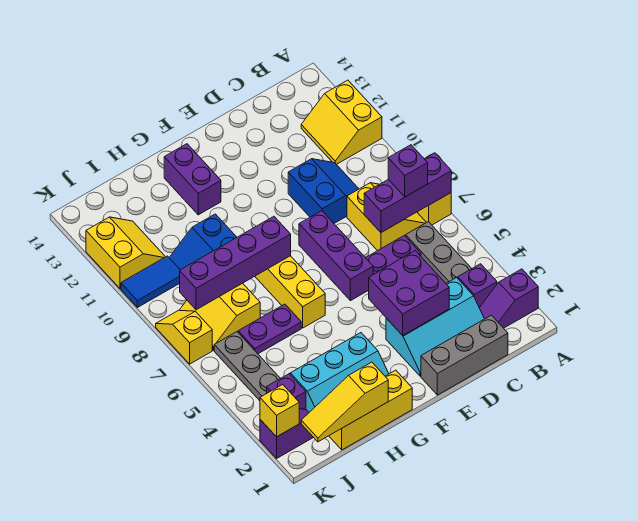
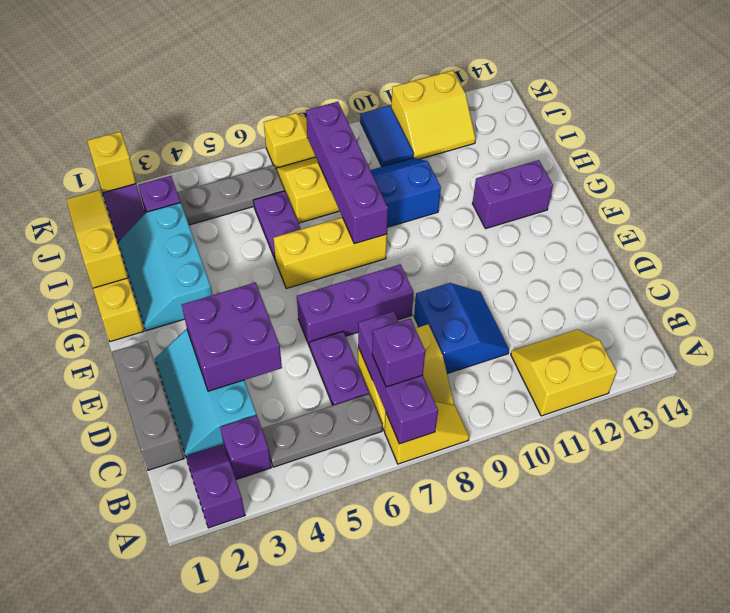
blue slope C9:D10 level 1 top D -> blue slope C9:D10 level 1 top 9

